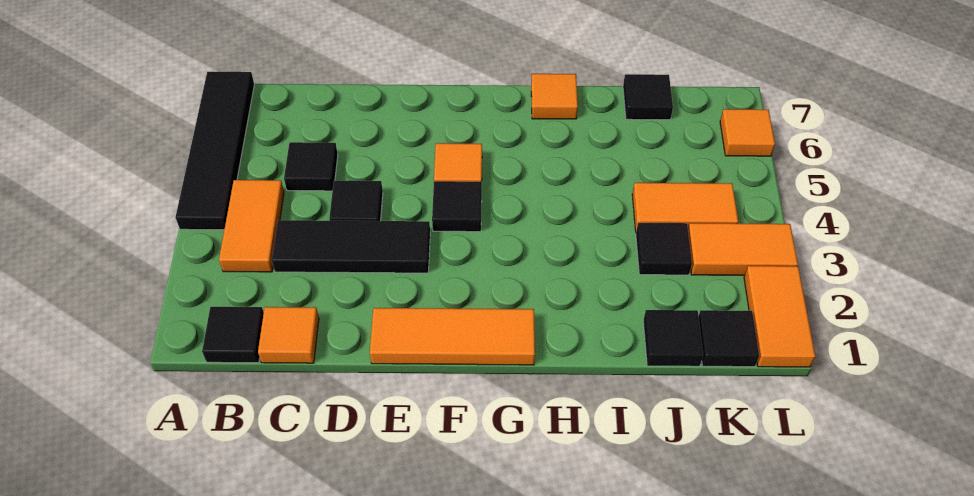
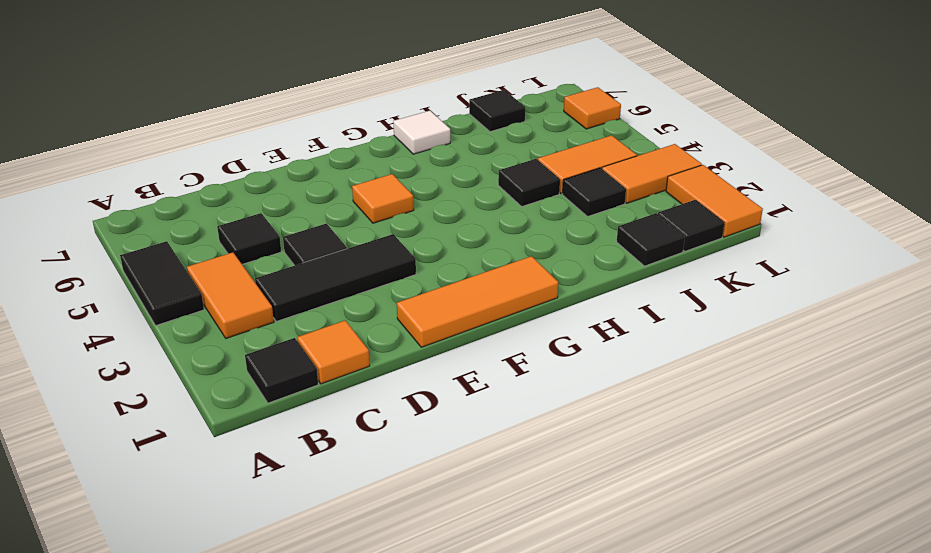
black tile A4:A7 level 1 -> black tile A4:A5 level 1
black tile F4 level 1 -> black tile I4 level 1
orange tile H7 level 1 -> white tile H7 level 1

